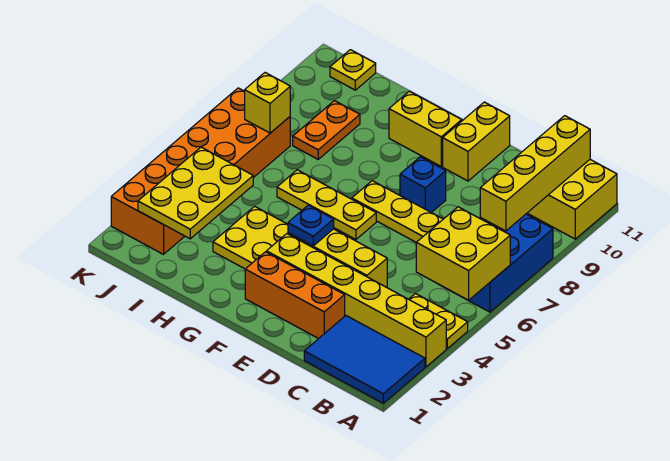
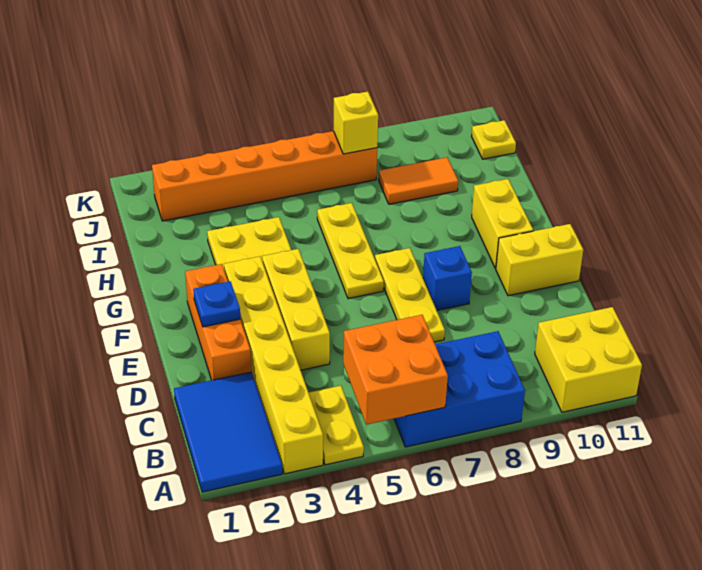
yellow brick A5:B6 level 2 -> orange brick A5:B6 level 2
yellow brick B8:B11 level 2 -> none
blue plate F4 level 2 -> blue plate E2 level 2
yellow plate I2:J4 level 2 -> none
orange plate I8:I9 level 1 -> orange tile I8:I9 level 1
orange brick J2:K7 level 1 -> orange brick J2:J7 level 1

